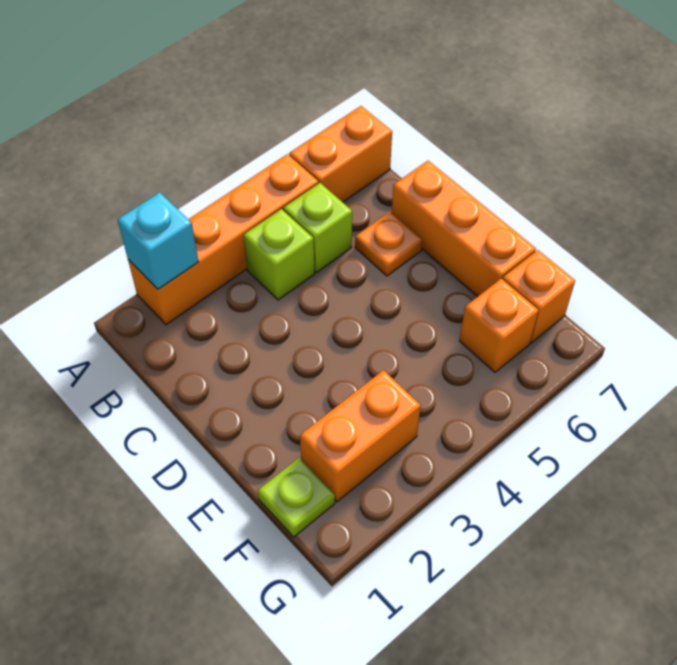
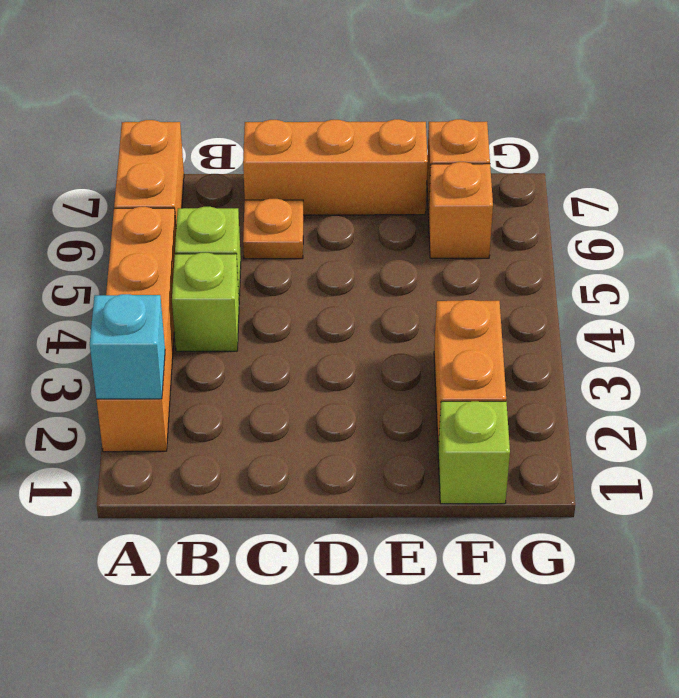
lime plate F1 level 1 -> lime brick F1 level 1

